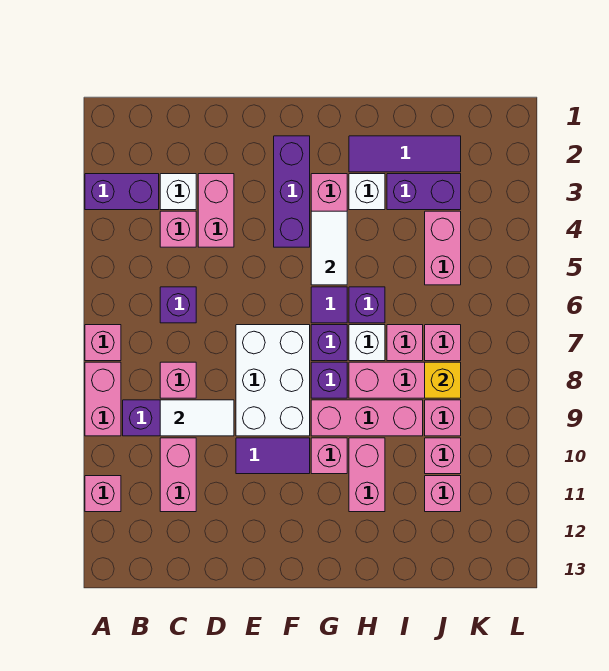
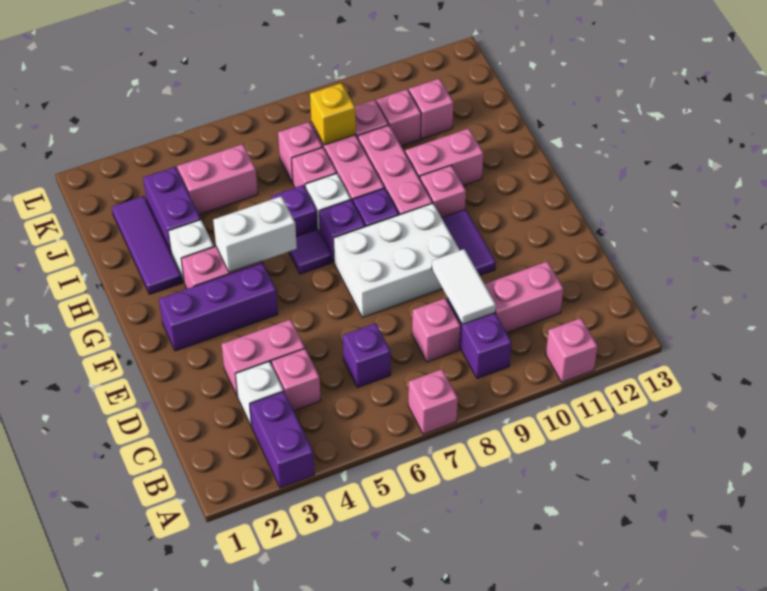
pink brick A8:A9 level 1 -> none
white tile G4:G5 level 2 -> white brick G4:G5 level 2

